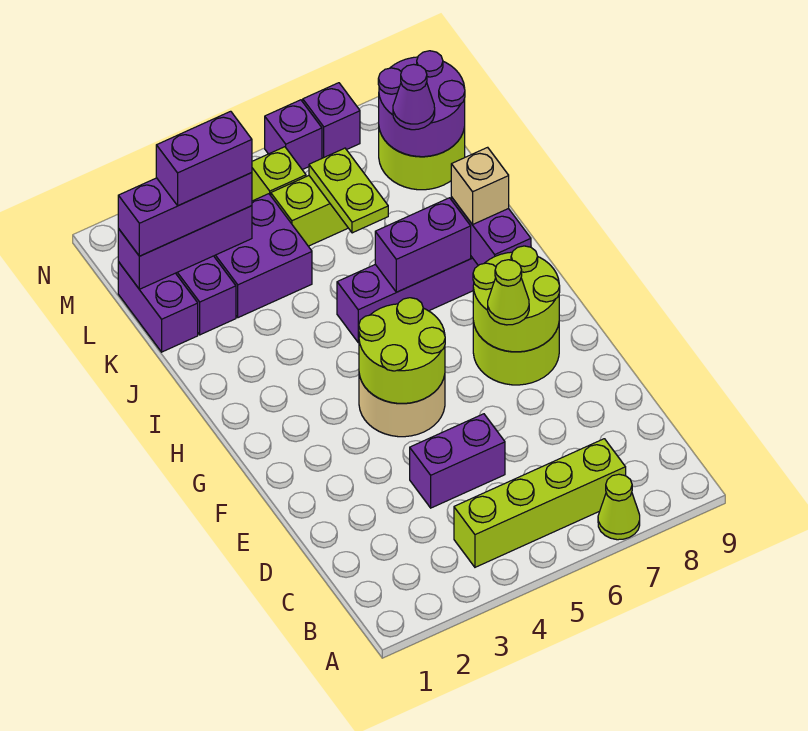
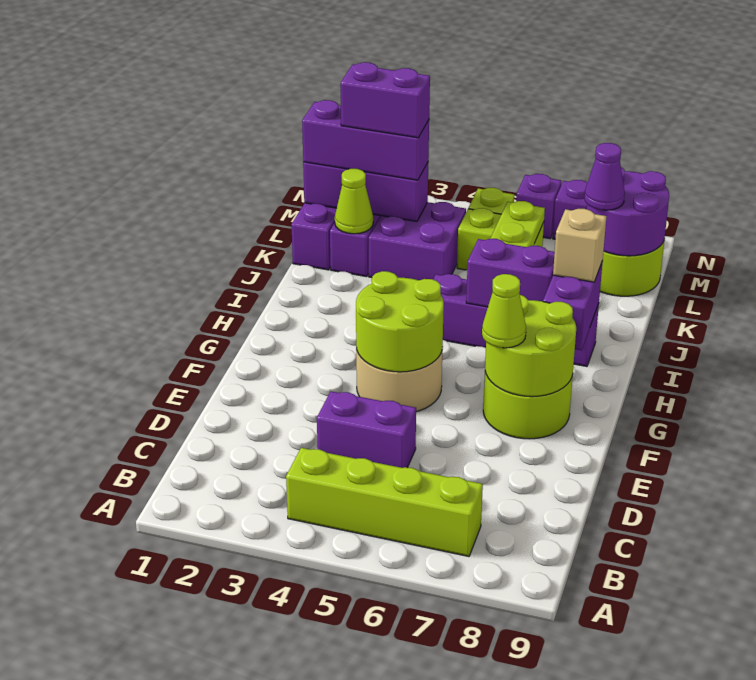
lime cone A7 level 1 -> lime cone K2 level 2

